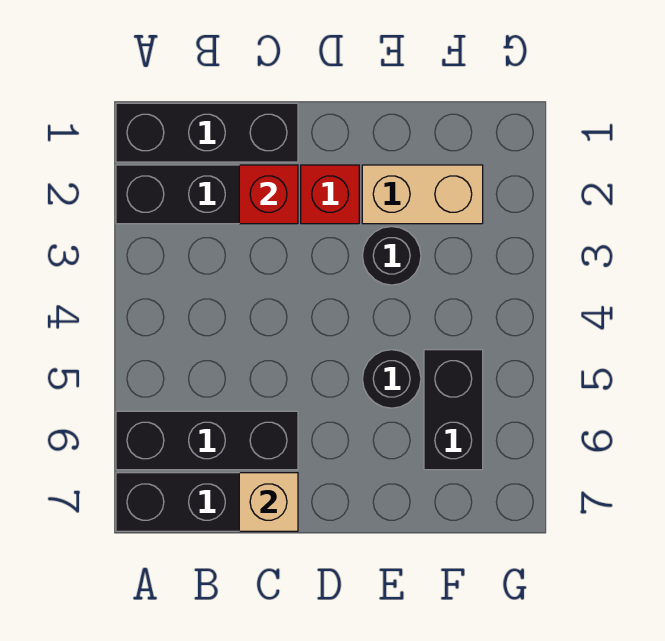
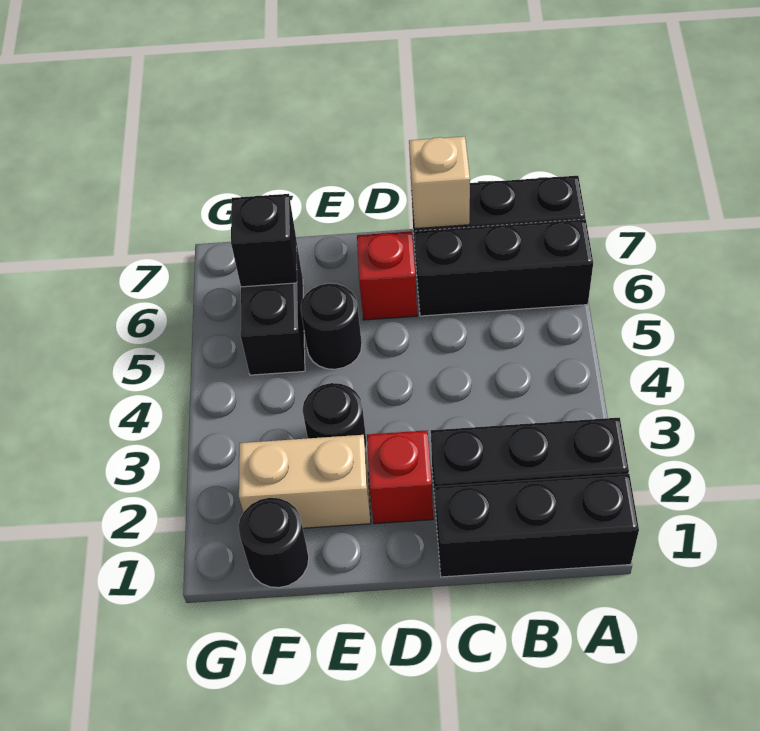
red brick C2 level 2 -> red brick D6 level 1
none -> black round brick F1 level 1
none -> black brick F6 level 2

